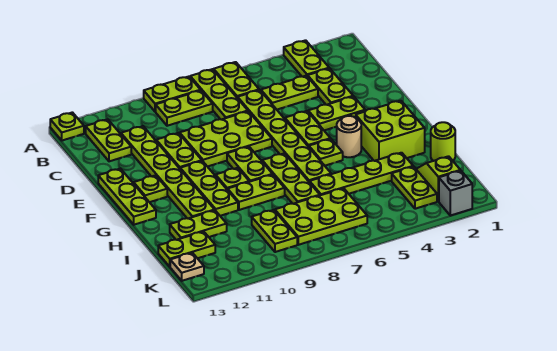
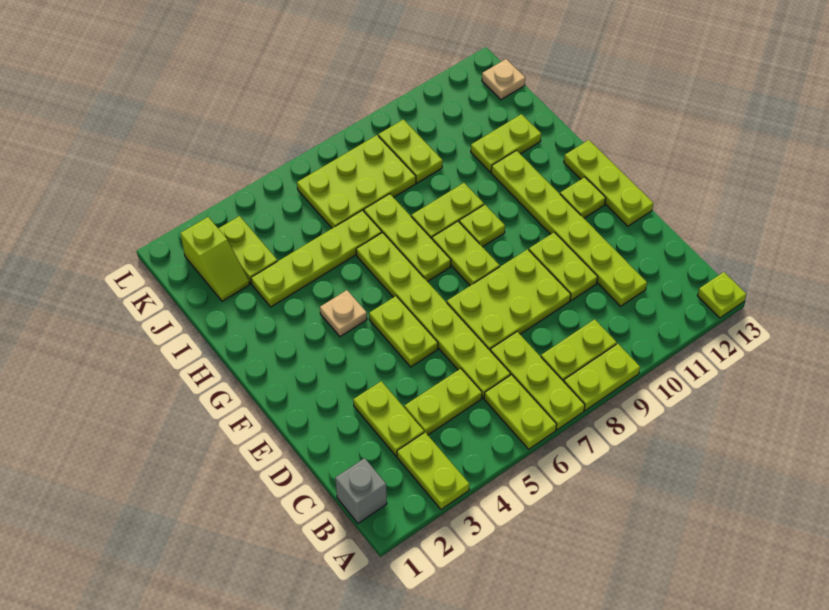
lime plate B12:C12 level 1 -> none
lime plate E3:E4 level 1 -> none
lime plate F10:H10 level 1 -> none
lime brick G2:H3 level 1 -> none
tan round brick G4 level 1 -> tan plate G4 level 1
lime plate G5 level 1 -> none
lime round brick I1 level 1 -> none
lime plate J12:J13 level 1 -> none
grey brick L2 level 1 -> grey brick B1 level 1

